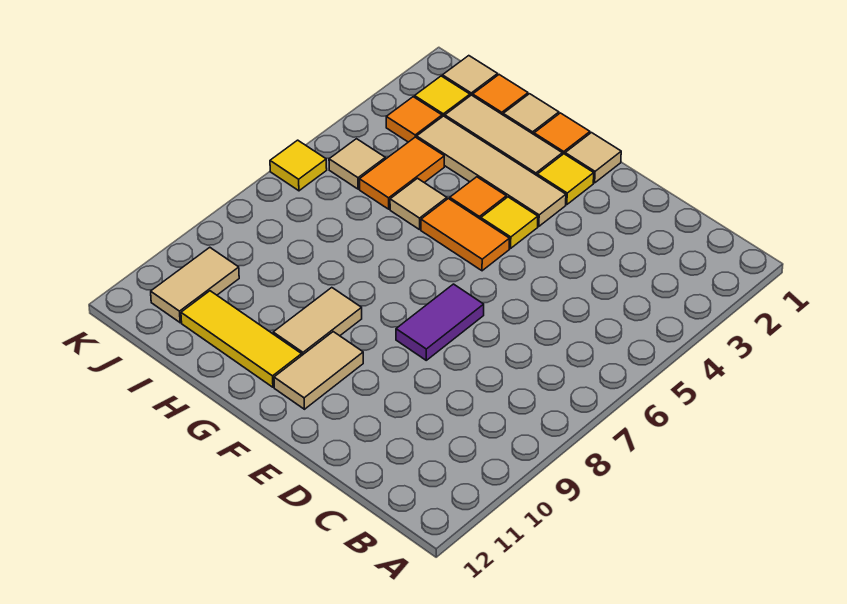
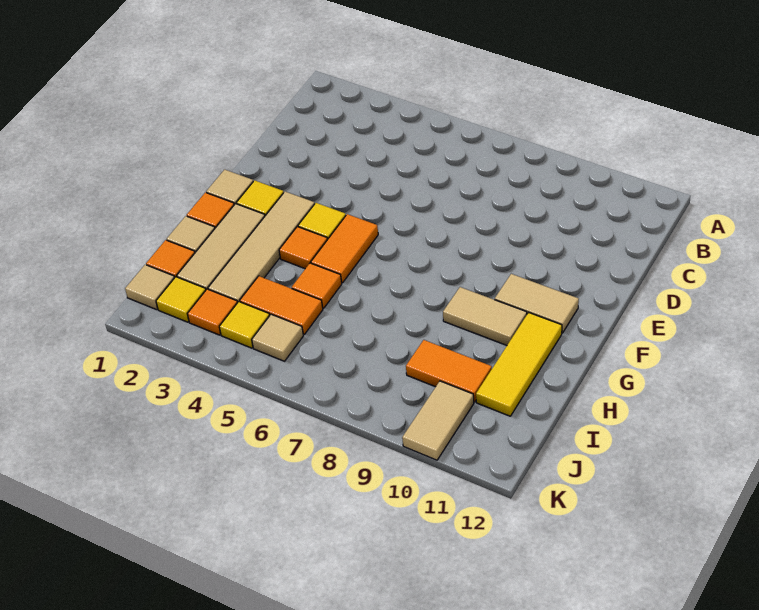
purple tile E7:E8 level 1 -> none
tan tile H5 level 1 -> orange tile H5 level 1
none -> orange tile I9:I10 level 1
tan tile J10:J11 level 1 -> tan tile J10:K10 level 1
yellow tile K6 level 1 -> yellow tile J4 level 1

